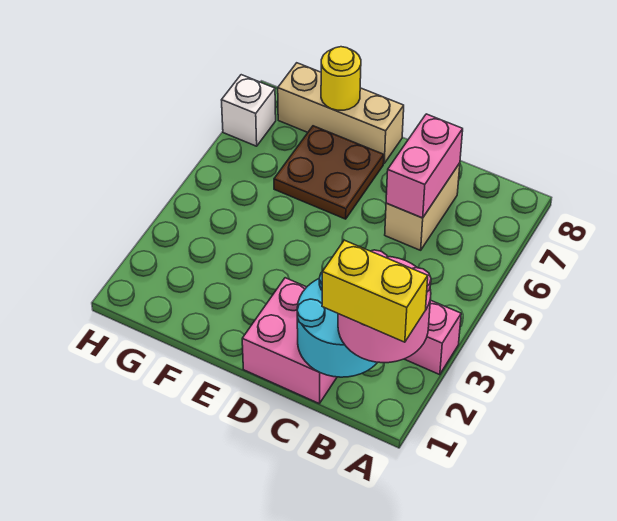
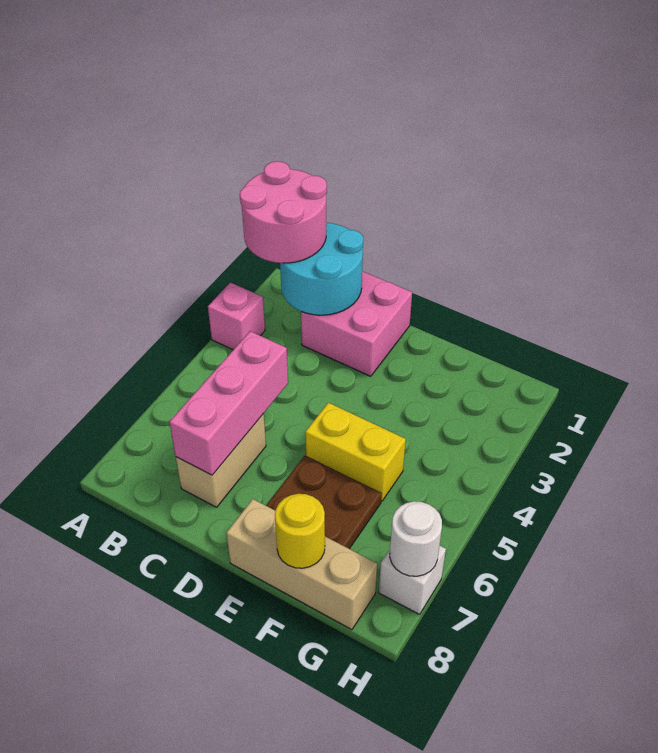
yellow brick A1:B1 level 4 -> yellow brick E5:F5 level 1
pink brick C6:C7 level 2 -> pink brick C5:C7 level 2
none -> white round brick H7 level 2

